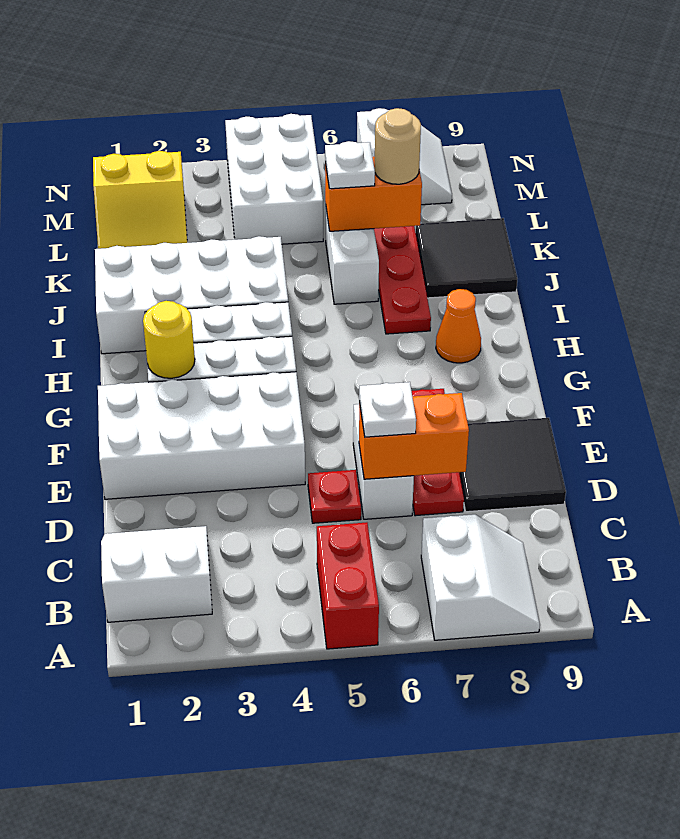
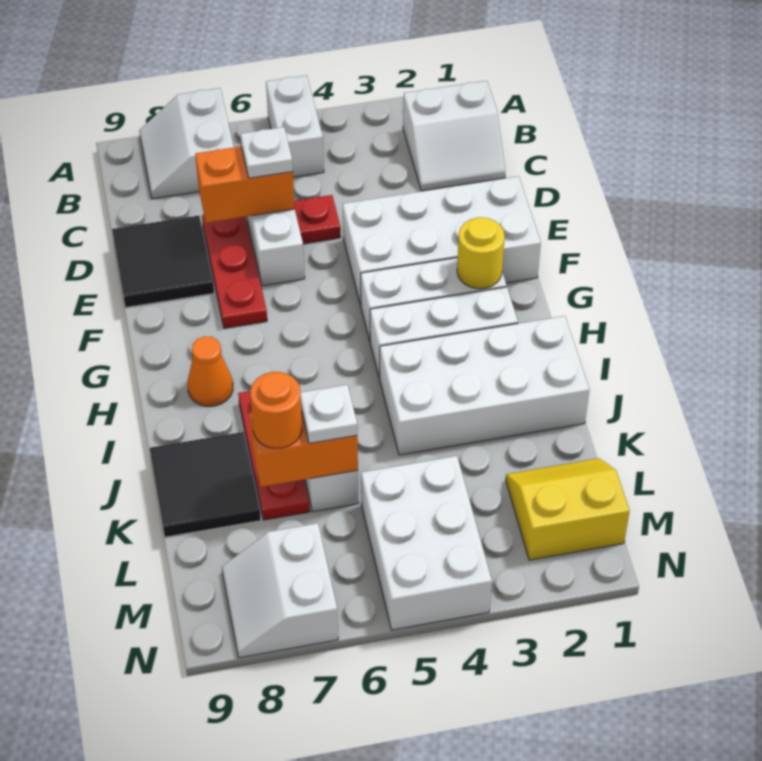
red brick A5:B5 level 1 -> white brick A5:B5 level 1
tan round brick K7 level 3 -> orange round brick K7 level 3

